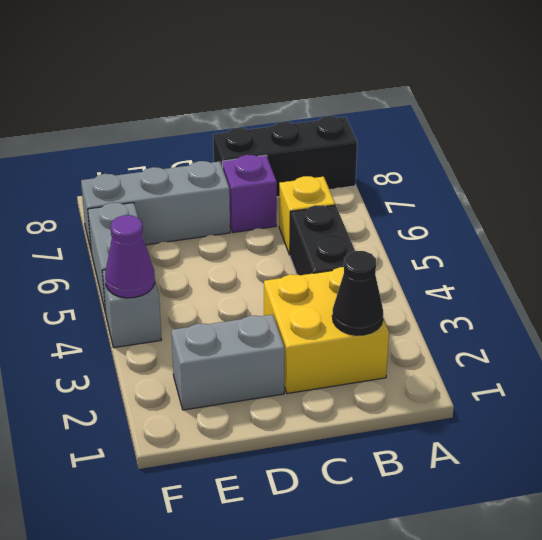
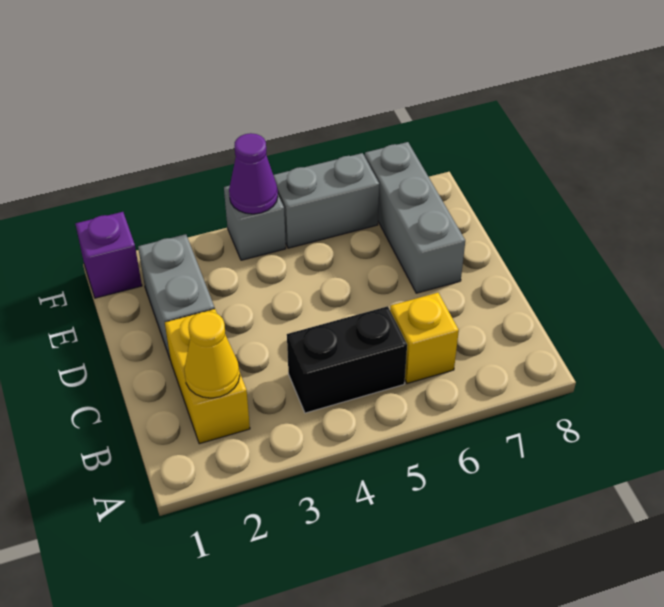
black brick A8:C8 level 1 -> none
yellow brick B2:C3 level 1 -> yellow brick B2:C2 level 1
black cone B2 level 2 -> yellow cone B2 level 2
purple brick C7 level 1 -> purple brick F1 level 1

